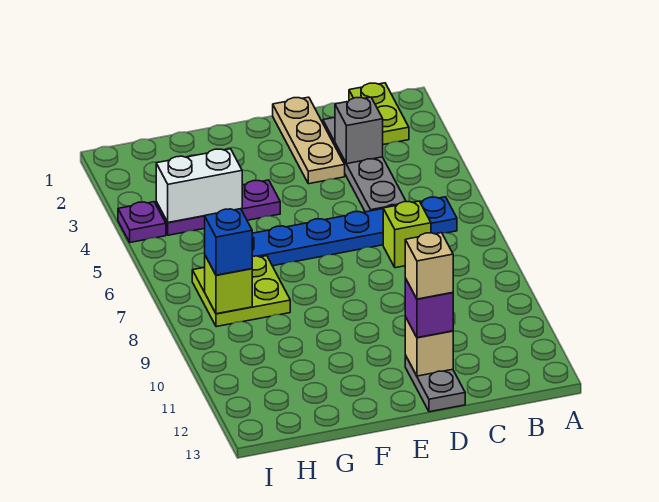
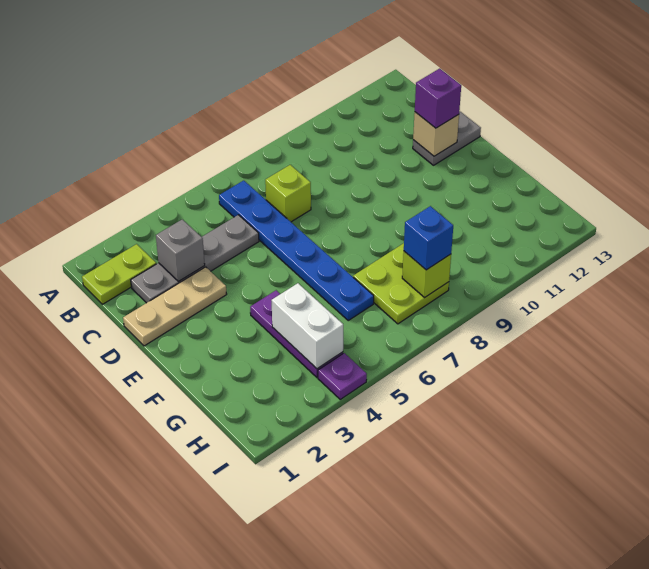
tan brick D12 level 4 -> none

